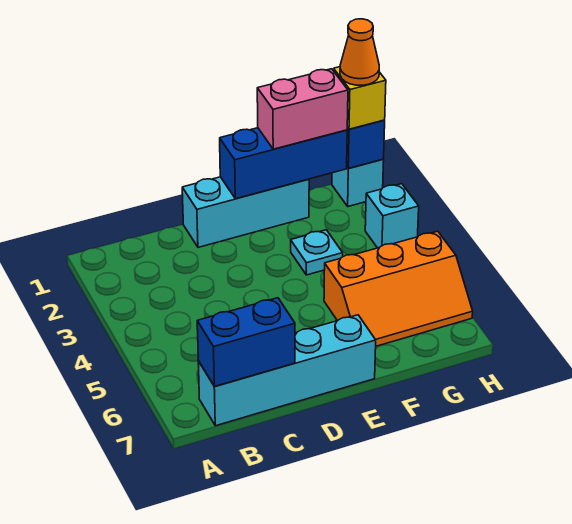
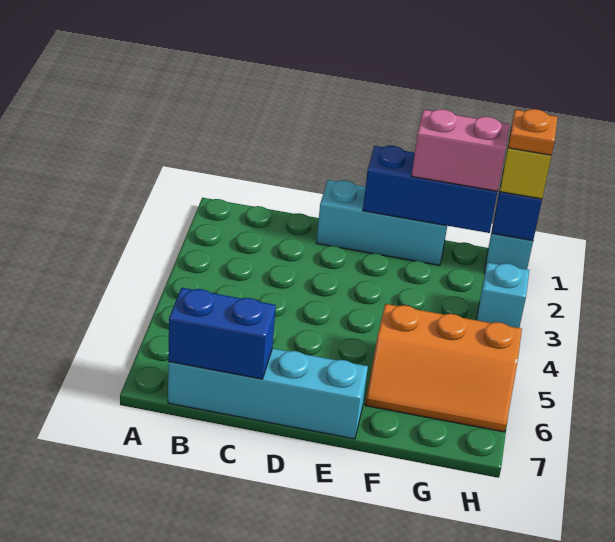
cyan plate F3 level 1 -> none
orange cone H1 level 4 -> orange plate H1 level 4

